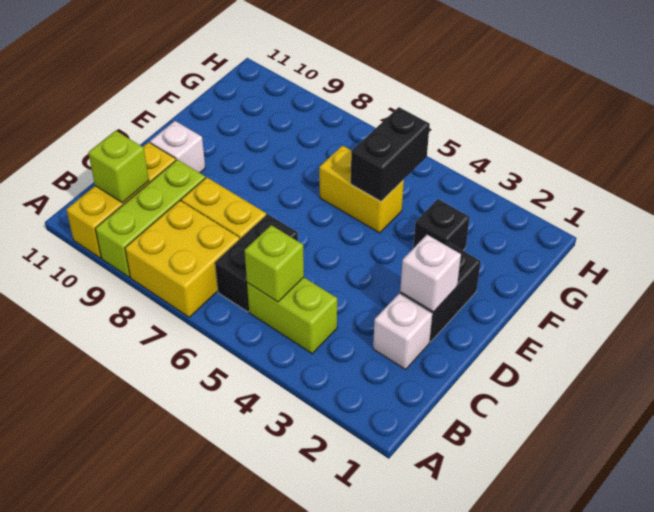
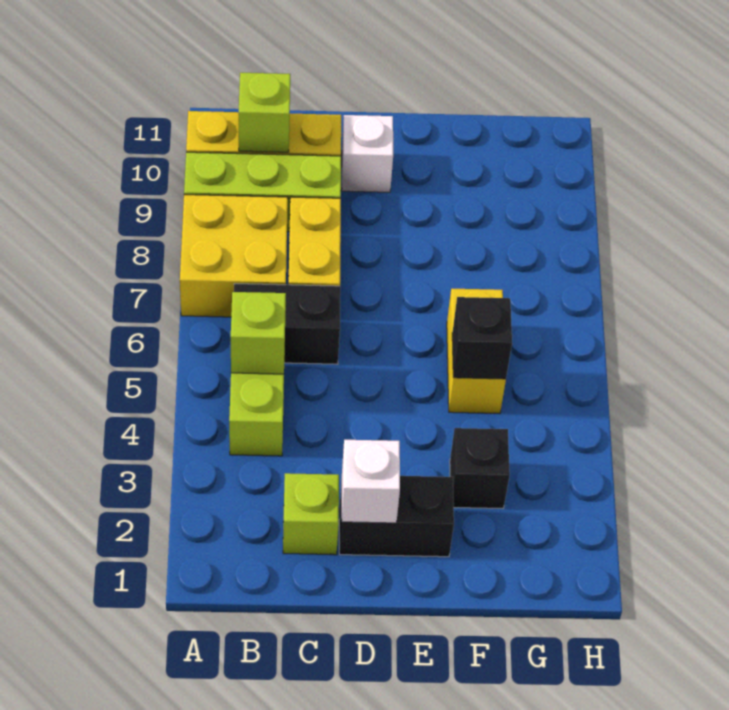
white brick C2 level 1 -> lime brick C2 level 1
black brick F5:G5 level 2 -> black brick F5 level 2

